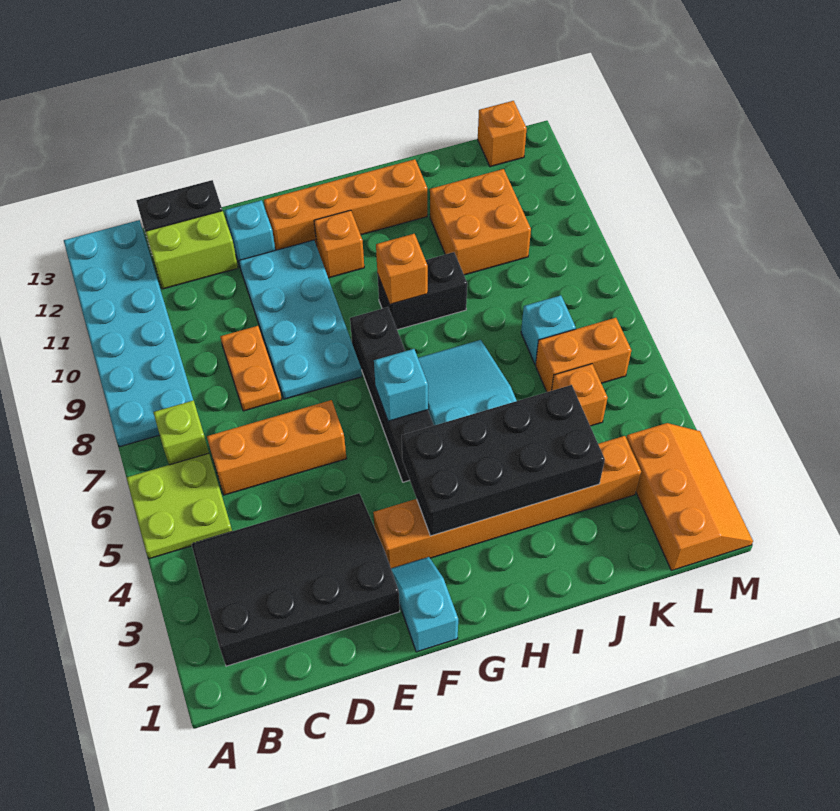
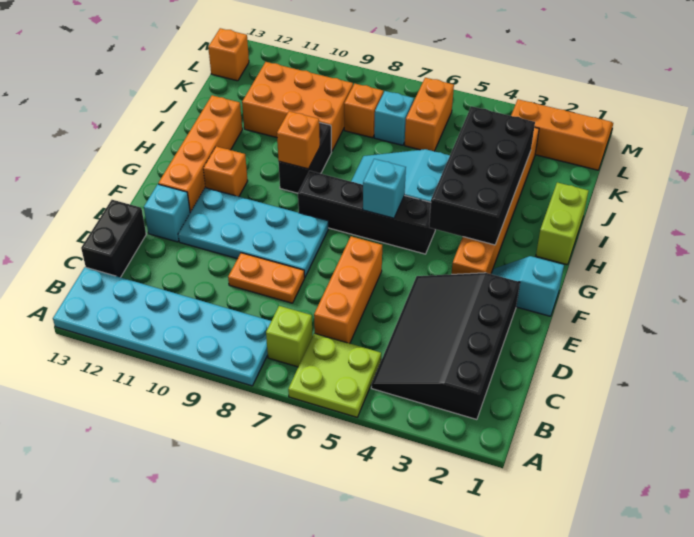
lime brick C12:D12 level 1 -> lime brick H1:I1 level 1
orange brick J10:K11 level 1 -> orange brick J9:K11 level 1
orange brick K5 level 1 -> orange brick K8 level 1

